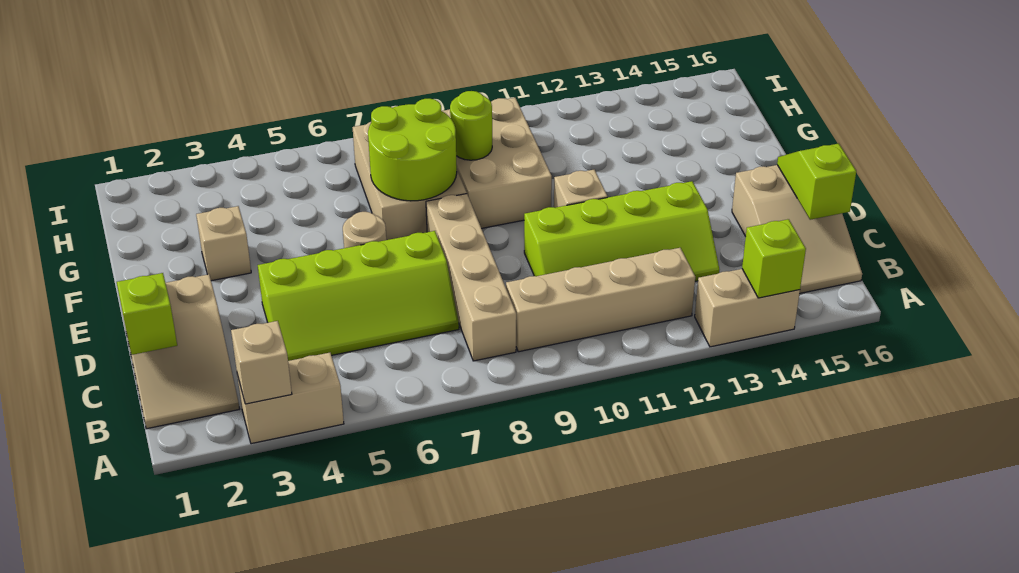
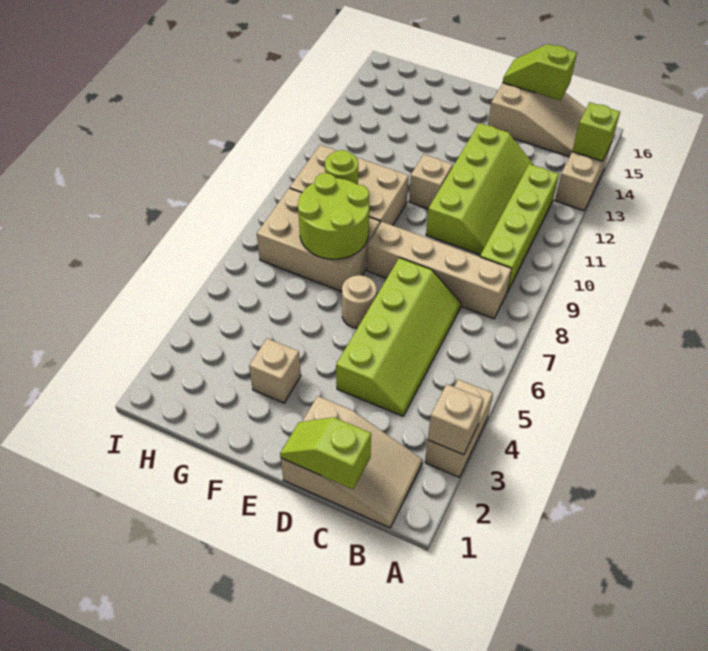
tan brick B9:B12 level 1 -> lime brick B9:B12 level 1

